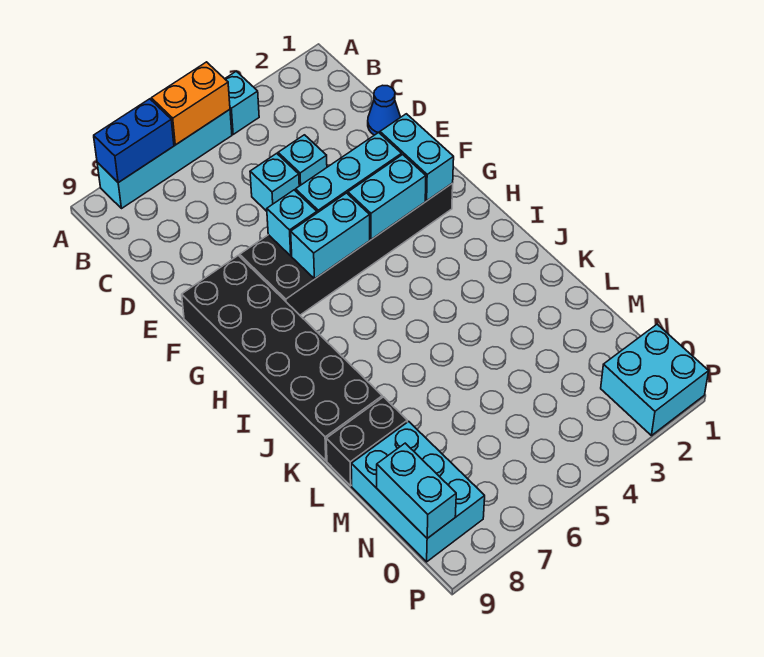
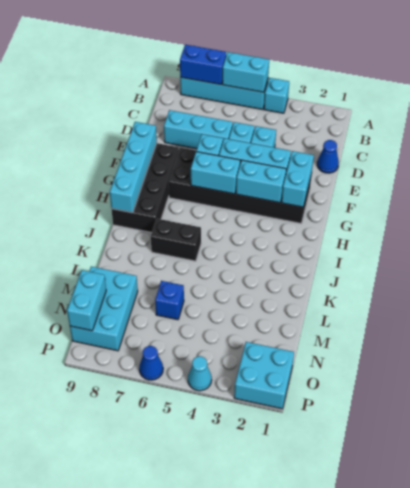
orange brick A5:A6 level 2 -> cyan brick A5:A6 level 2
none -> cyan brick D6:D8 level 1
black brick F8:K9 level 1 -> black brick F8:I9 level 1
none -> cyan brick F9:I9 level 2
black brick L8:L9 level 1 -> black brick J6:J7 level 1
none -> blue brick M6 level 1
none -> cyan cone P4 level 1
none -> blue cone P6 level 1

